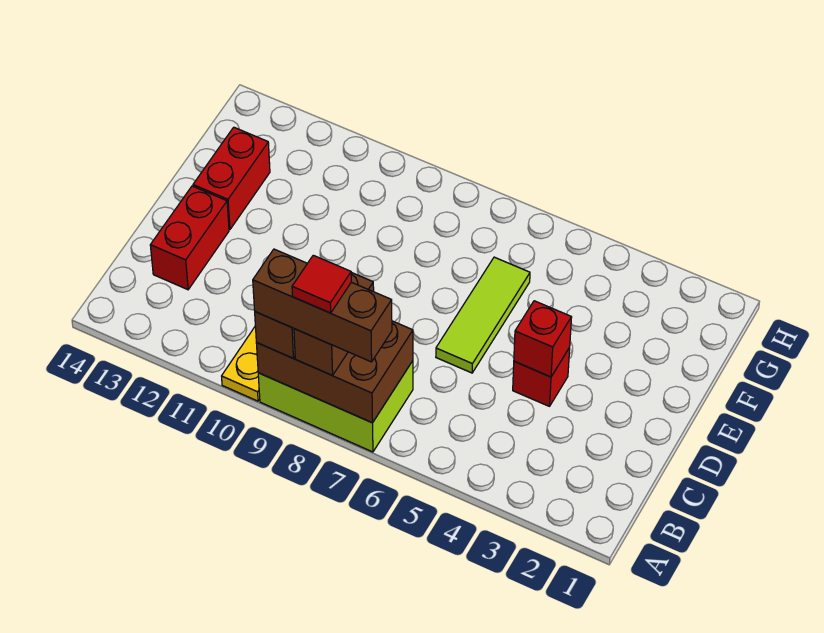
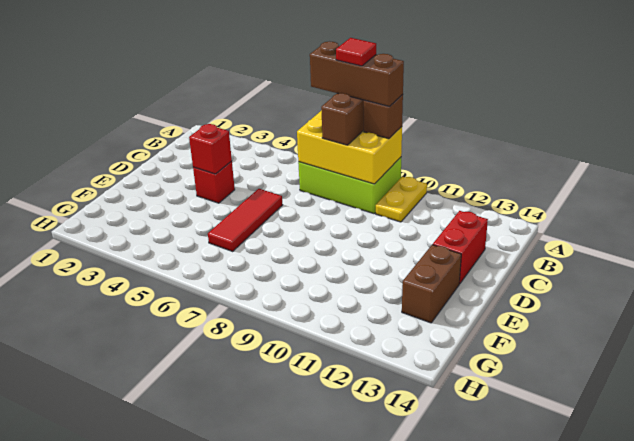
brown brick A7:B9 level 2 -> yellow brick A7:B9 level 2
lime tile D6:F6 level 1 -> red tile D6:F6 level 1
red brick E13:F13 level 1 -> brown brick E13:F13 level 1

